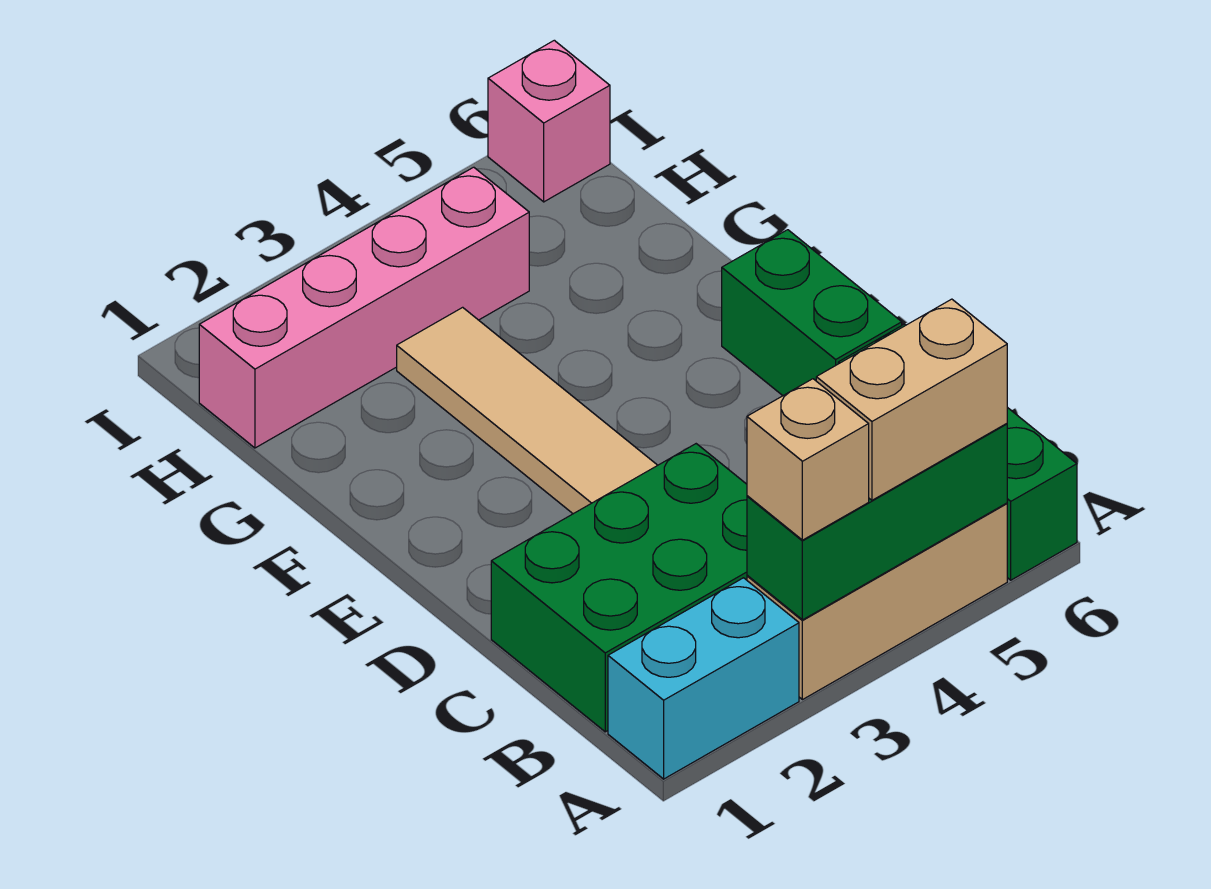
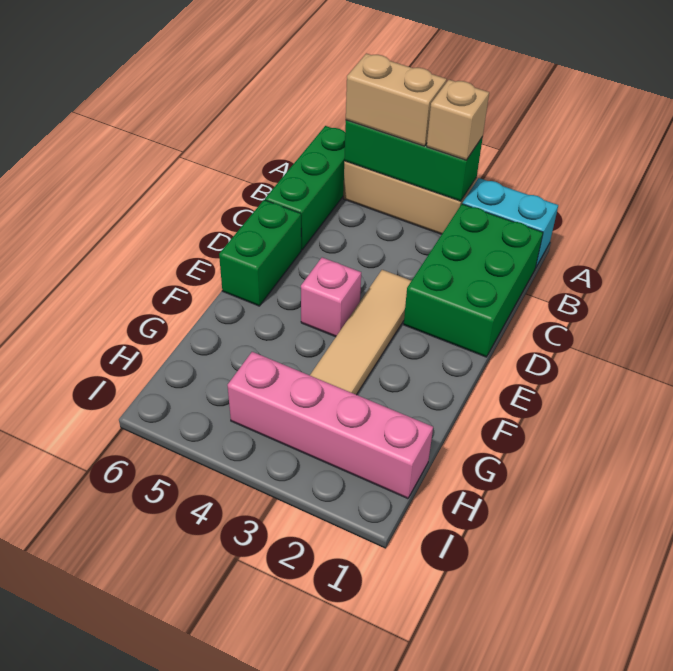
green brick B1:C3 level 1 -> green brick B1:D2 level 1
pink brick I6 level 1 -> pink brick E4 level 1

